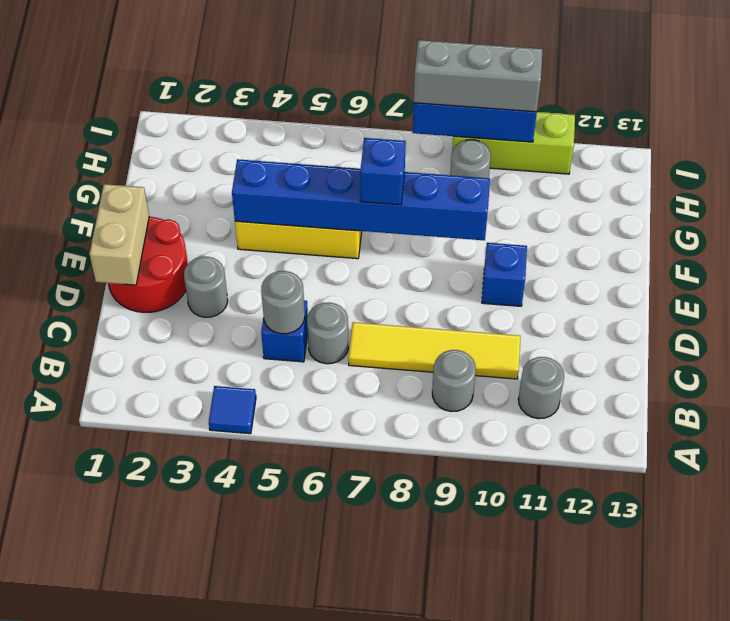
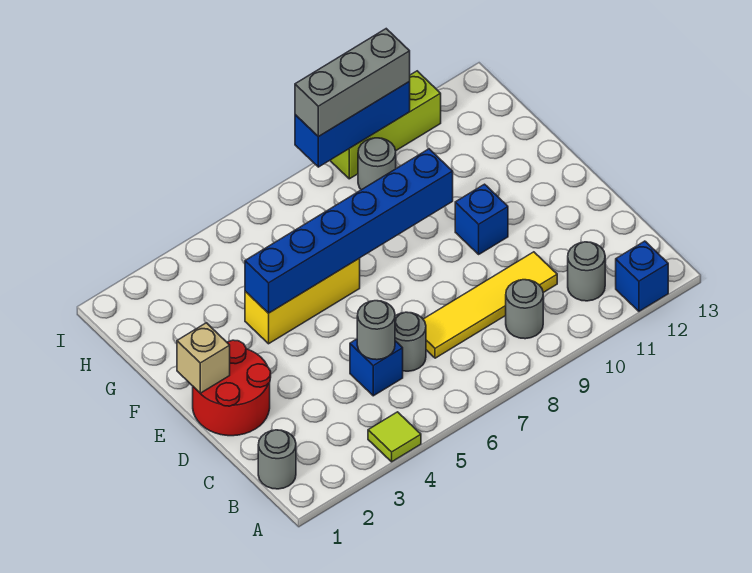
blue tile A4 level 1 -> lime tile A4 level 1
tan brick D1:E1 level 2 -> tan brick E1 level 2
grey round brick D3 level 1 -> grey round brick B1 level 1
blue brick F7 level 3 -> blue brick A12 level 1

